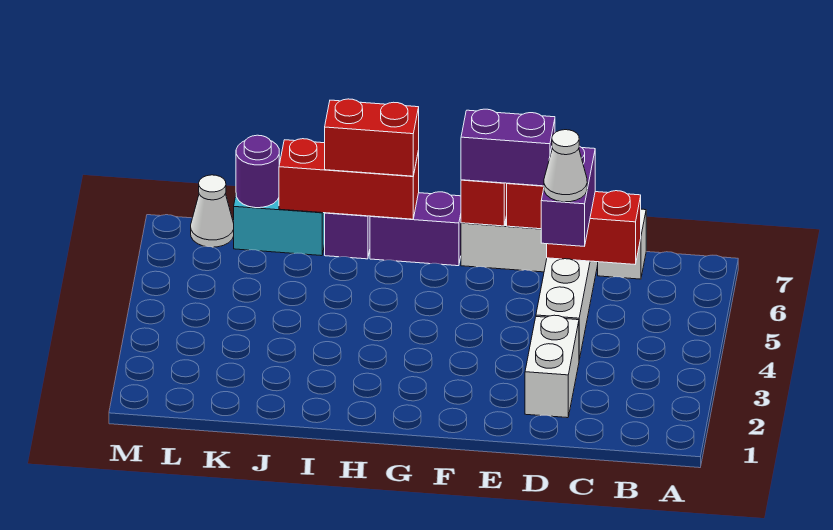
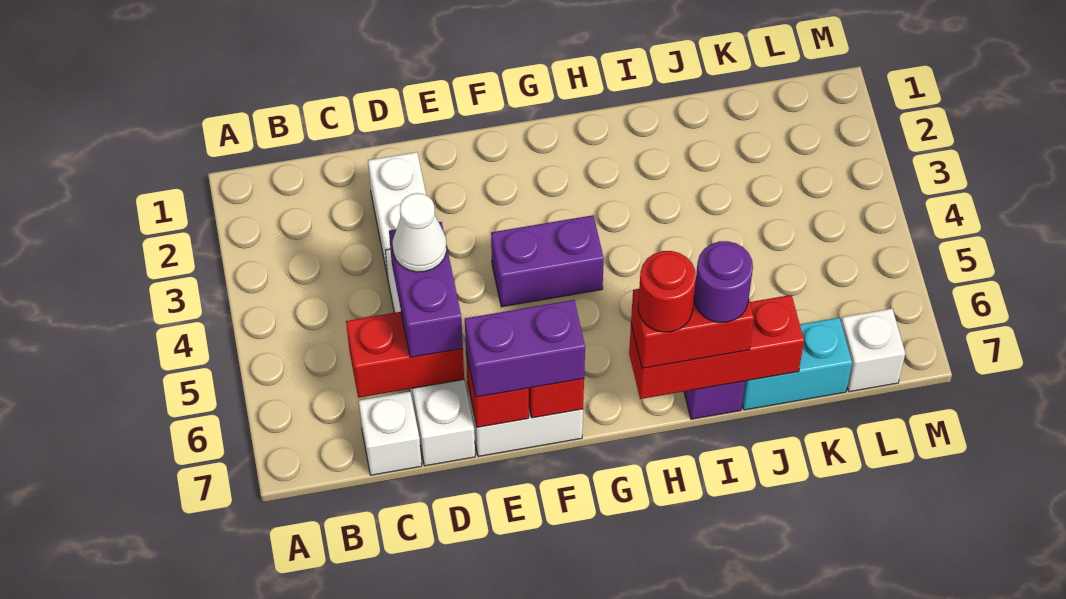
purple brick G7:H7 level 1 -> purple brick F4:G4 level 1
none -> red round brick H7 level 4
purple round brick K7 level 2 -> purple round brick I7 level 4
white cone L7 level 1 -> white brick L7 level 1

